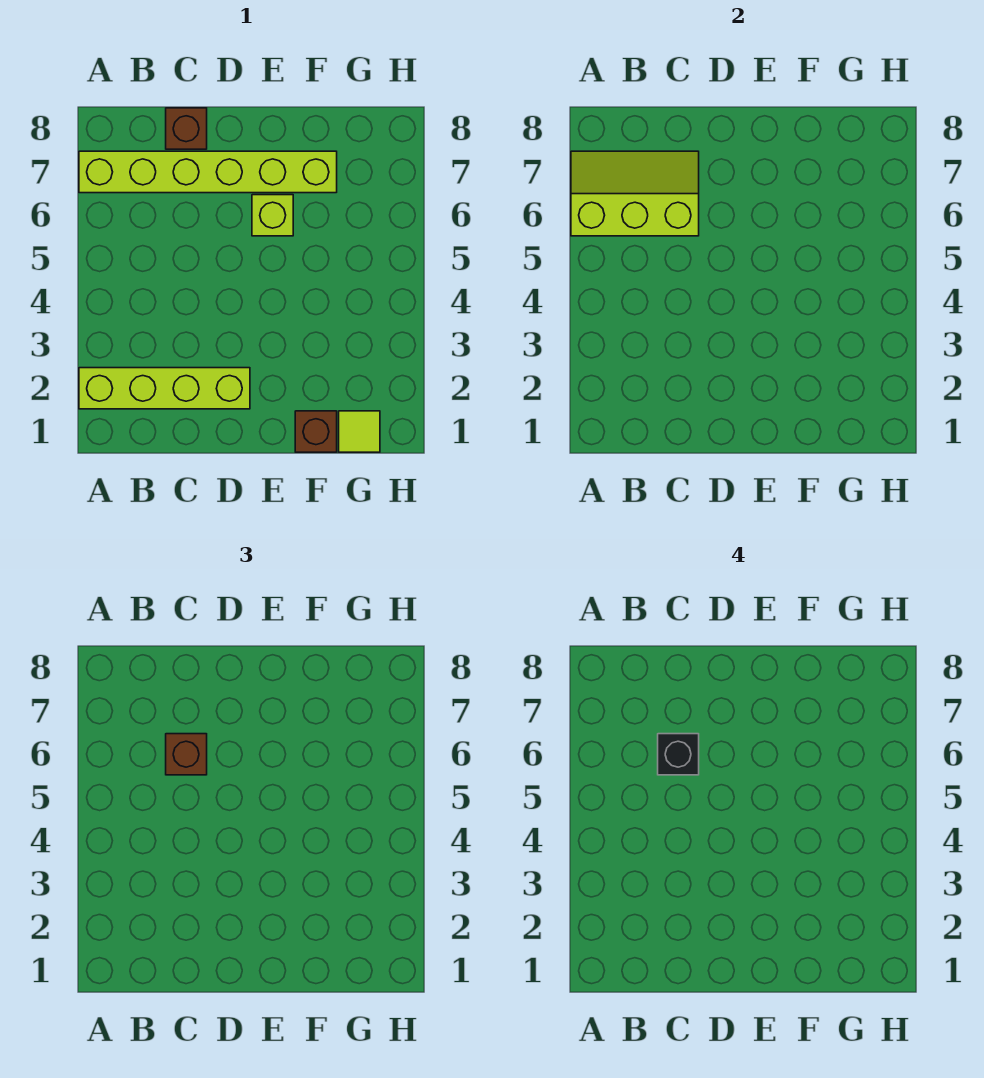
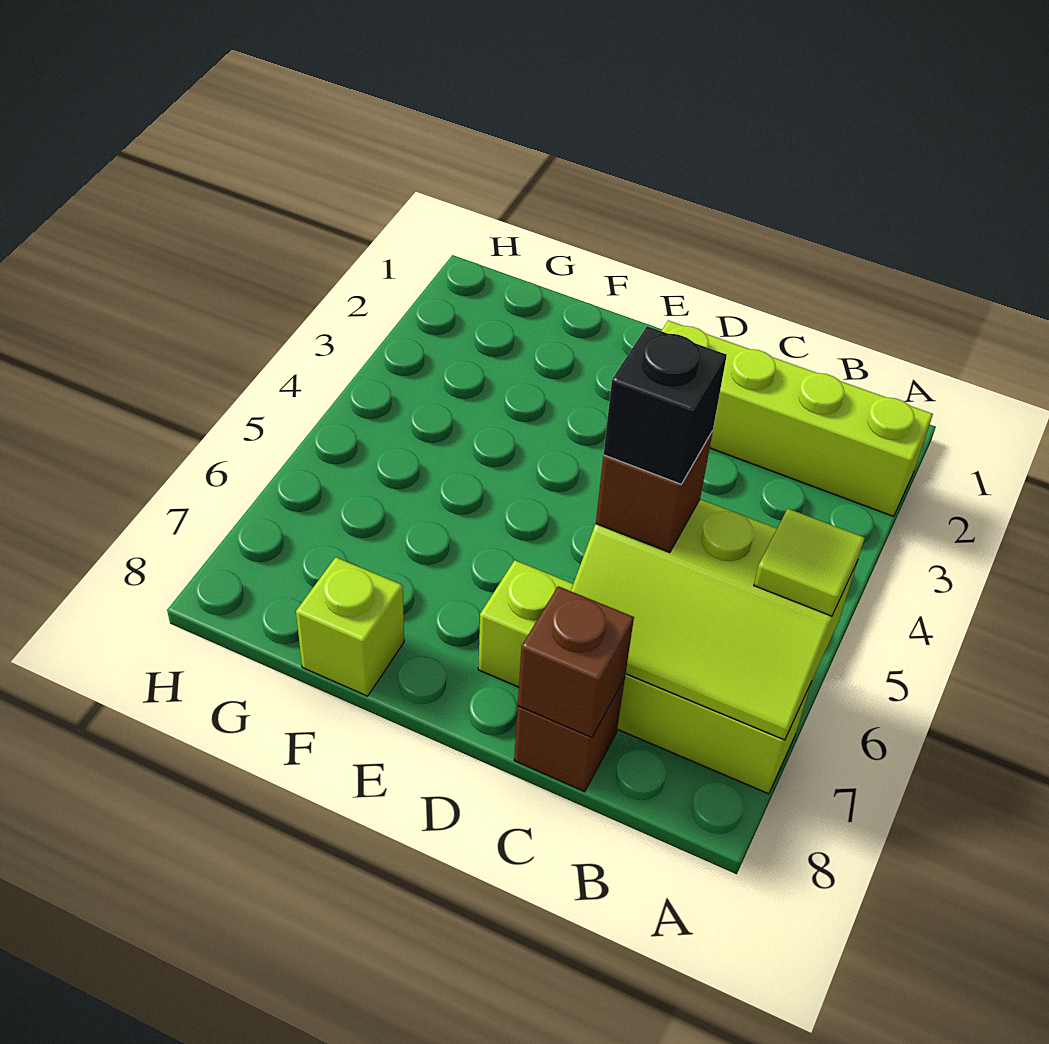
lime brick A7:F7 level 1 -> lime brick A7:D7 level 1
lime brick E6 level 1 -> lime brick F8 level 1
brown brick F1 level 1 -> brown brick C8 level 2
lime tile G1 level 1 -> lime tile A6 level 3

